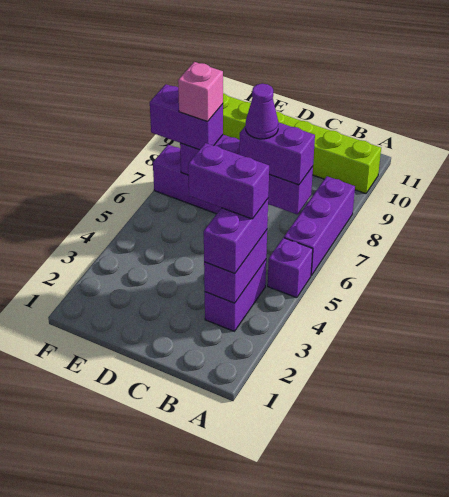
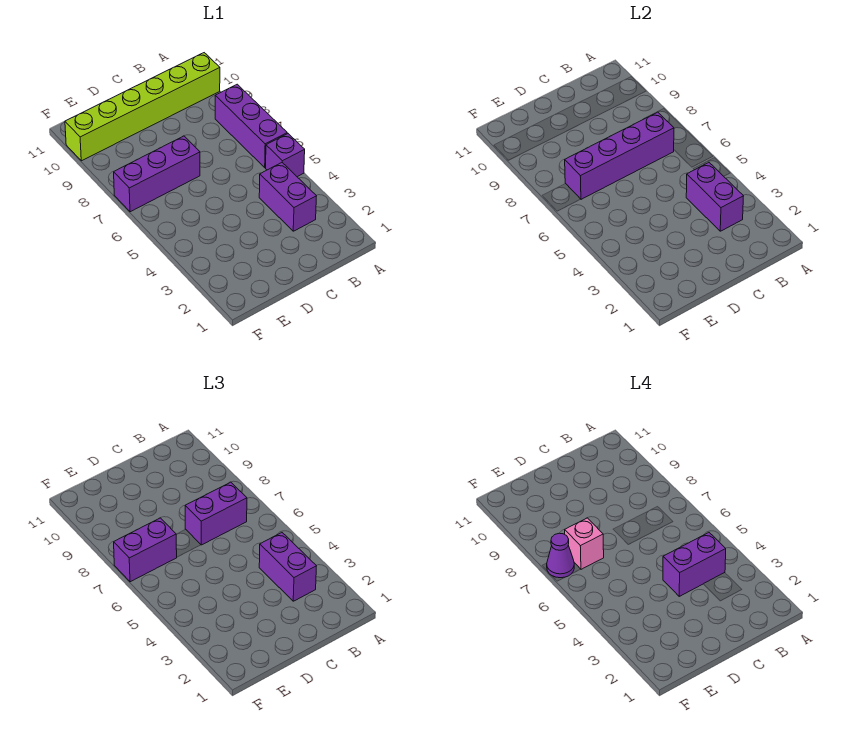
purple cone C7 level 4 -> purple cone F7 level 4

